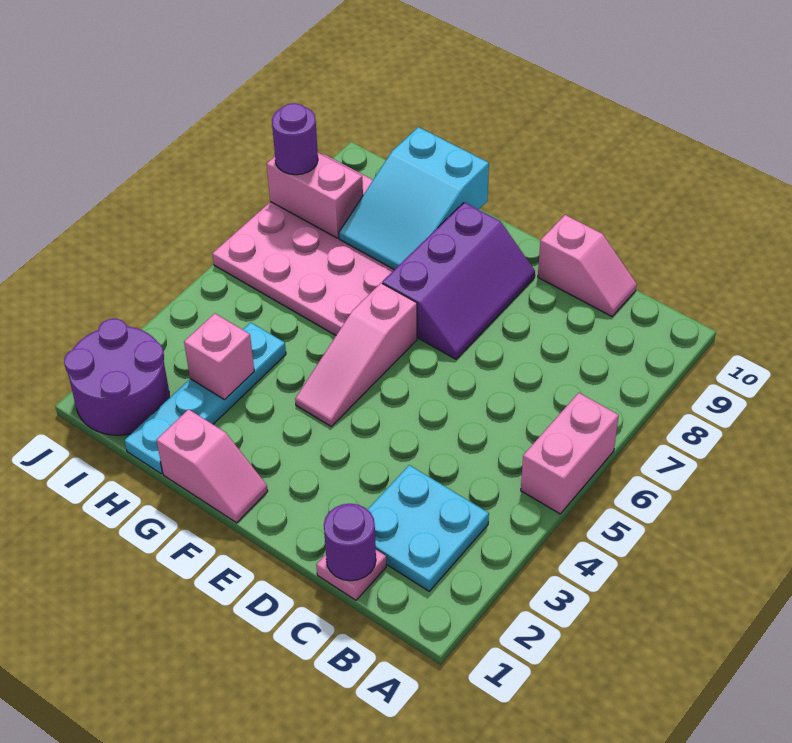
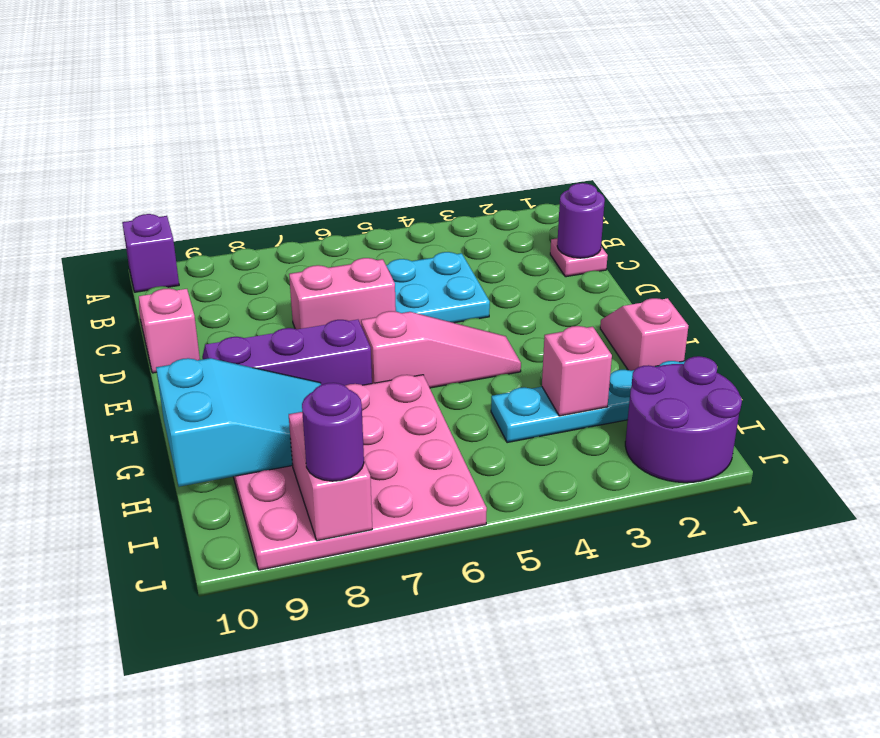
pink brick A5:A6 level 1 -> pink brick D6:D7 level 1
none -> purple brick A10 level 1
cyan plate B2:C3 level 1 -> cyan plate C4:D5 level 1

